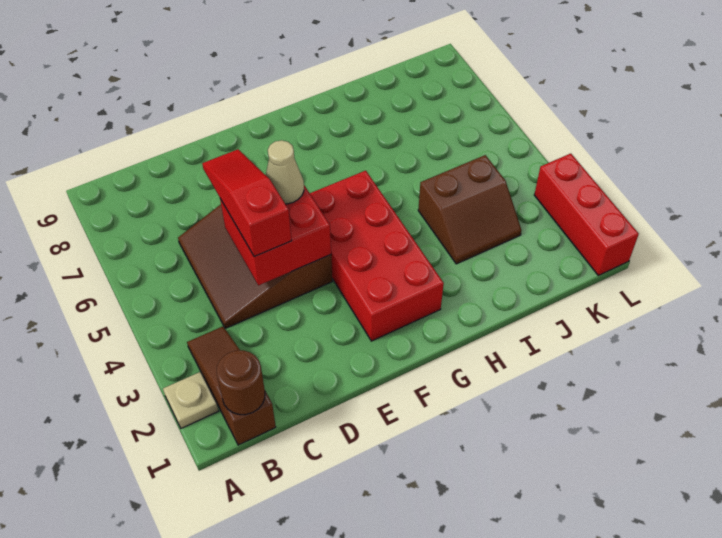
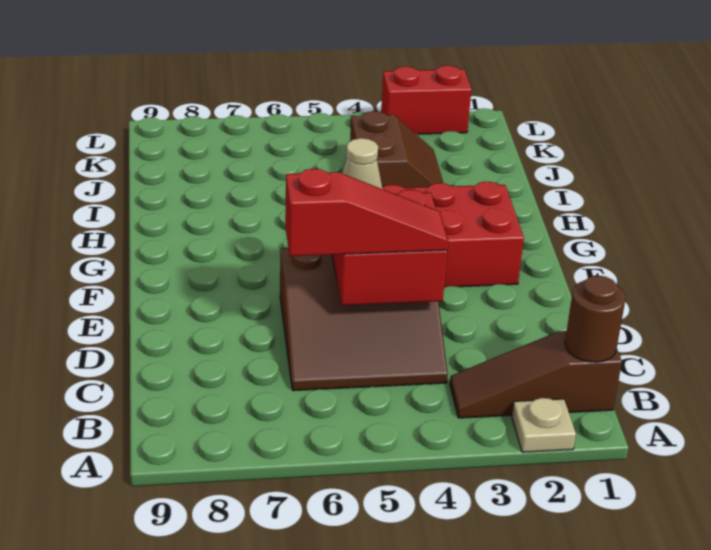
red slope D4:D6 level 3 top 4 -> red slope D4:D6 level 3 top 6
red brick L1:L3 level 1 -> red brick L2:L3 level 1

